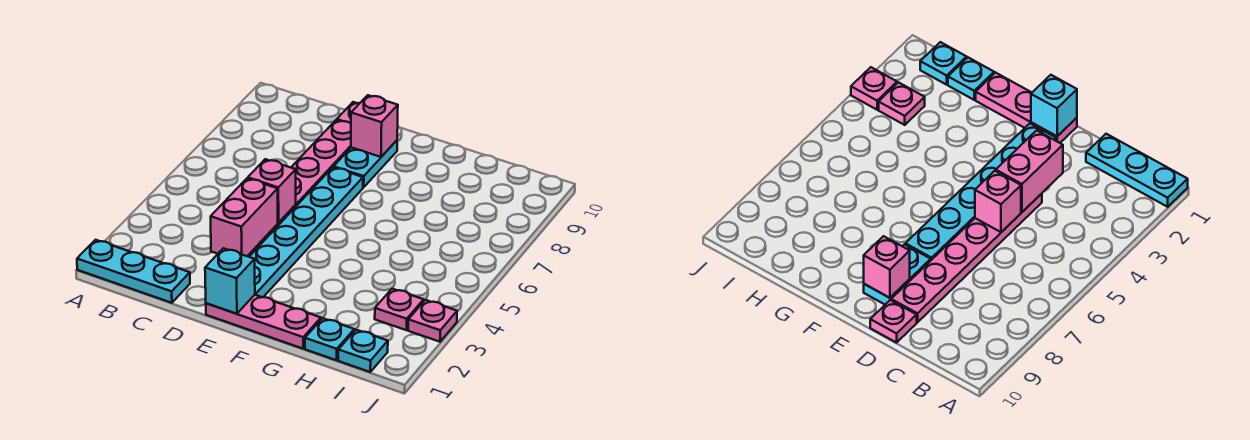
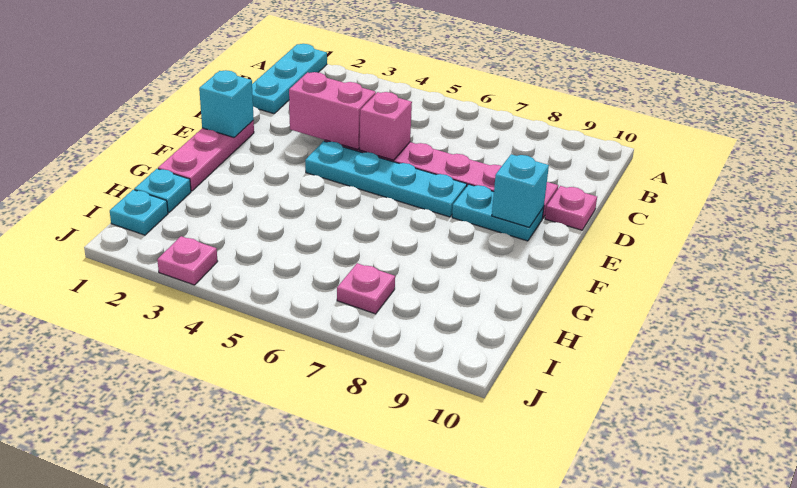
cyan plate E2:E7 level 1 -> cyan plate E4:E7 level 1
pink brick E9 level 2 -> cyan brick E9 level 2
pink plate I3 level 1 -> pink plate I7 level 1

